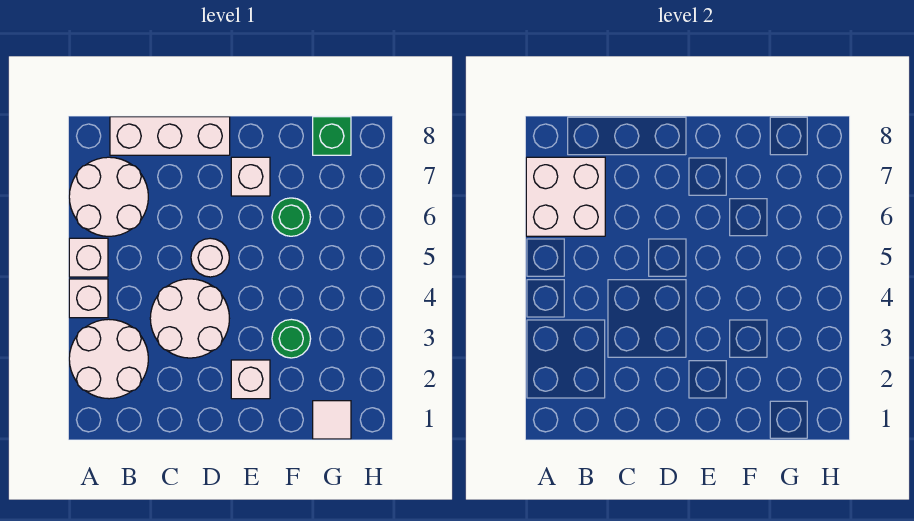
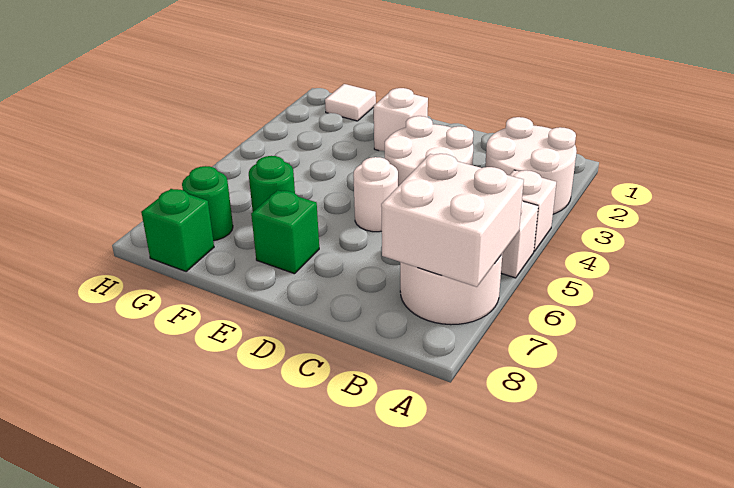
white brick B8:D8 level 1 -> none
white brick E7 level 1 -> green brick E7 level 1
green round brick F3 level 1 -> green round brick G7 level 1

